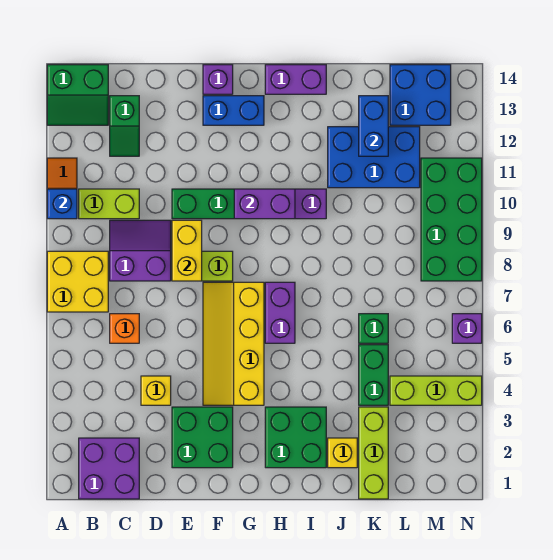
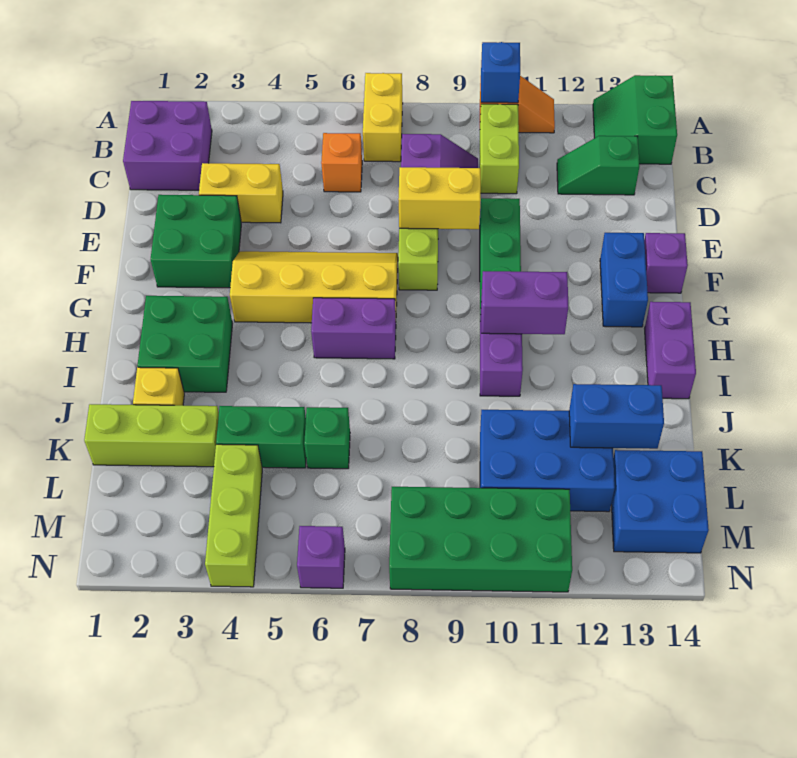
yellow brick A7:B8 level 1 -> yellow brick A7:B7 level 1
yellow brick D4 level 1 -> yellow brick D3:D4 level 1
purple brick G10:H10 level 2 -> purple brick H10:H11 level 2
blue brick J11:L12 level 1 -> blue brick K10:L12 level 1

